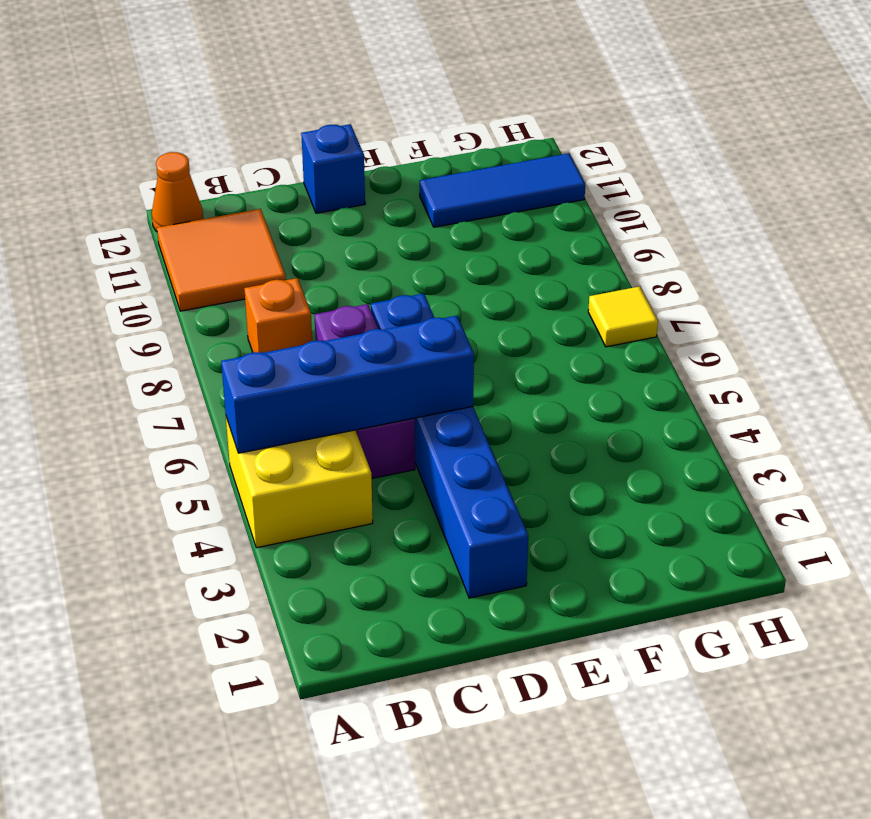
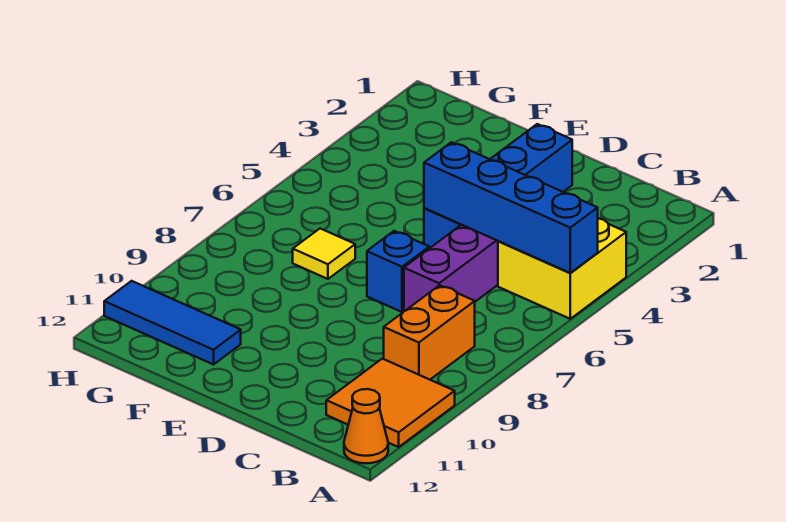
orange brick B8 level 1 -> orange brick B8:B9 level 1
blue brick D12 level 1 -> none
yellow tile H7 level 1 -> yellow tile F7 level 1

